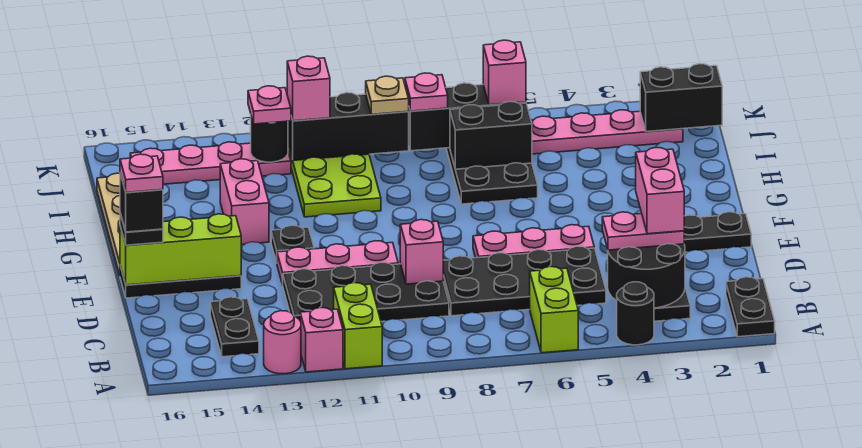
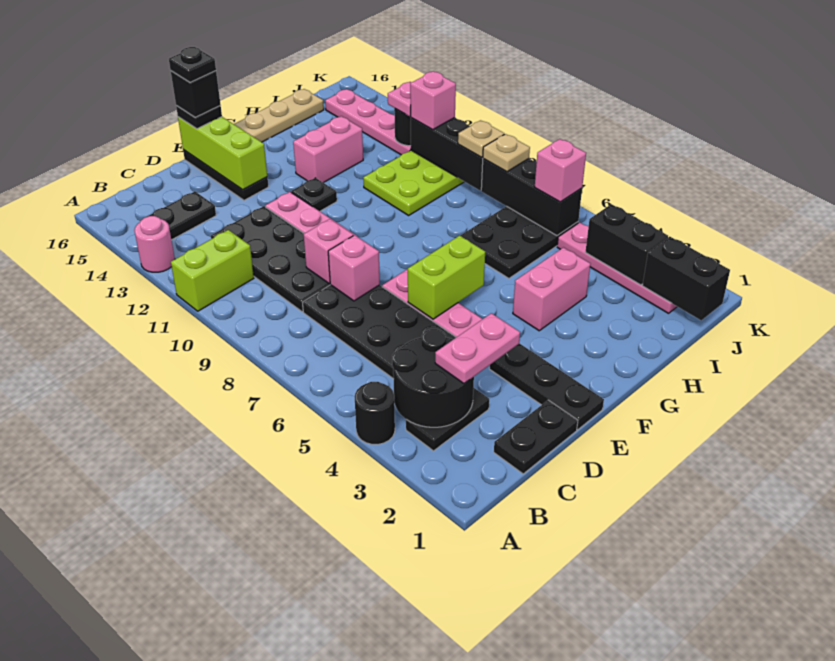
black plate A1:B1 level 1 -> black plate C1:D1 level 1
lime brick A6:B6 level 1 -> lime brick E6:F6 level 2
pink brick A12 level 1 -> pink brick D8 level 2
pink plate C3:C4 level 3 -> pink plate C3:D3 level 3
pink brick C3:D3 level 4 -> pink brick G4:H4 level 1
pink plate E16 level 5 -> black plate E16 level 5
black brick I6:I7 level 2 -> black brick J3:J4 level 2
pink plate J8 level 3 -> tan plate J8 level 3

